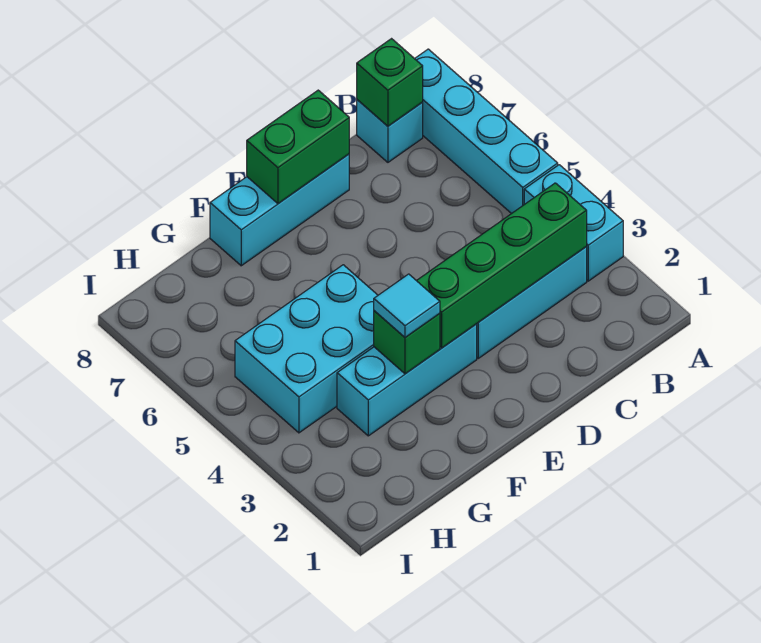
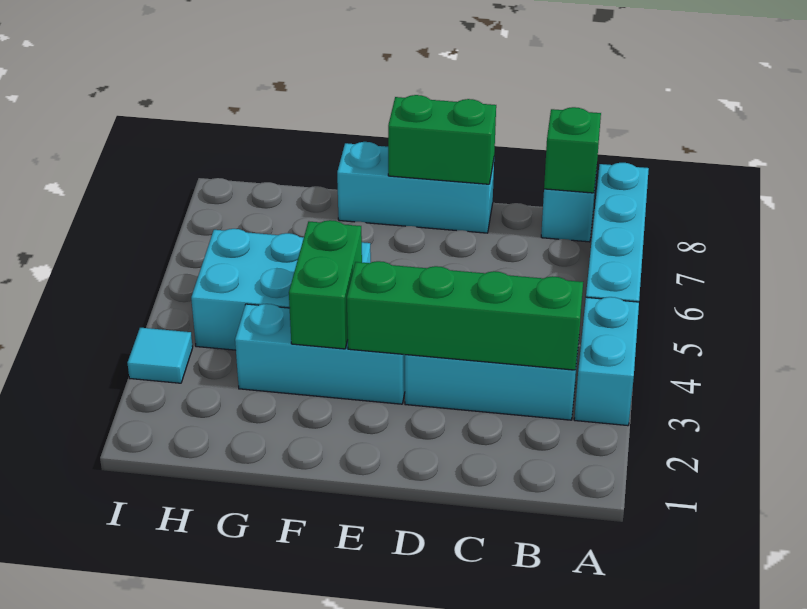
green brick F3 level 2 -> green brick F3:F4 level 2
cyan tile F3 level 3 -> cyan tile I3 level 1

